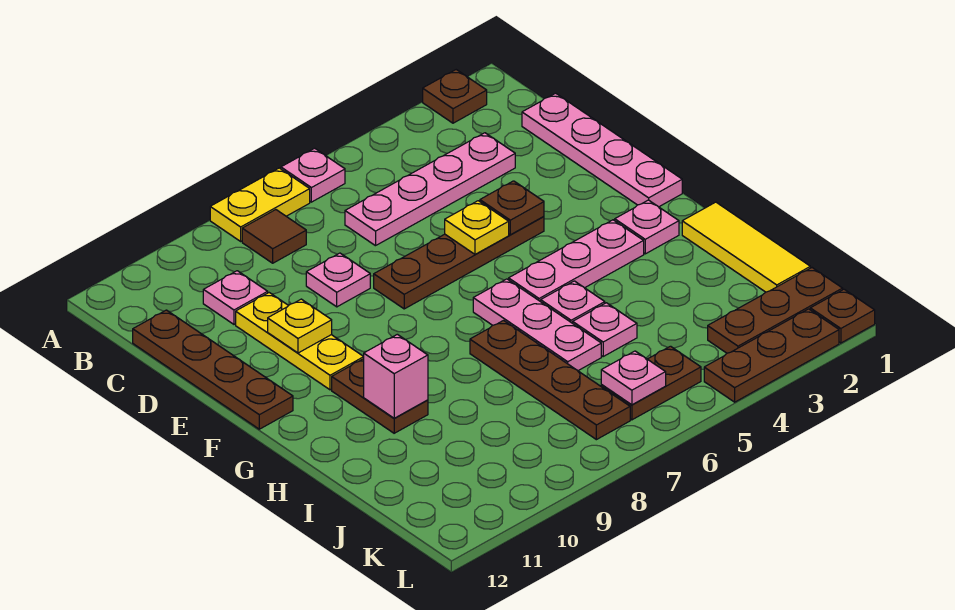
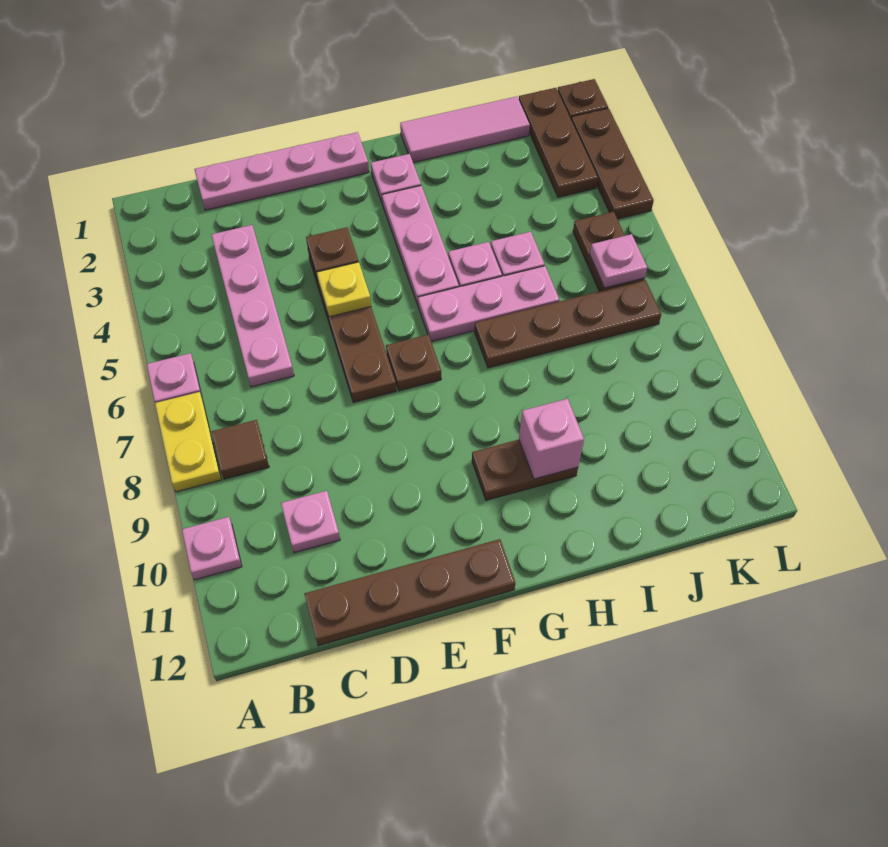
brown plate A2 level 1 -> brown plate F7 level 1
pink plate D8 level 1 -> pink plate A10 level 1
yellow plate D10:F10 level 1 -> none
yellow plate E10 level 2 -> none
yellow tile H1:J1 level 1 -> pink tile H1:J1 level 1

